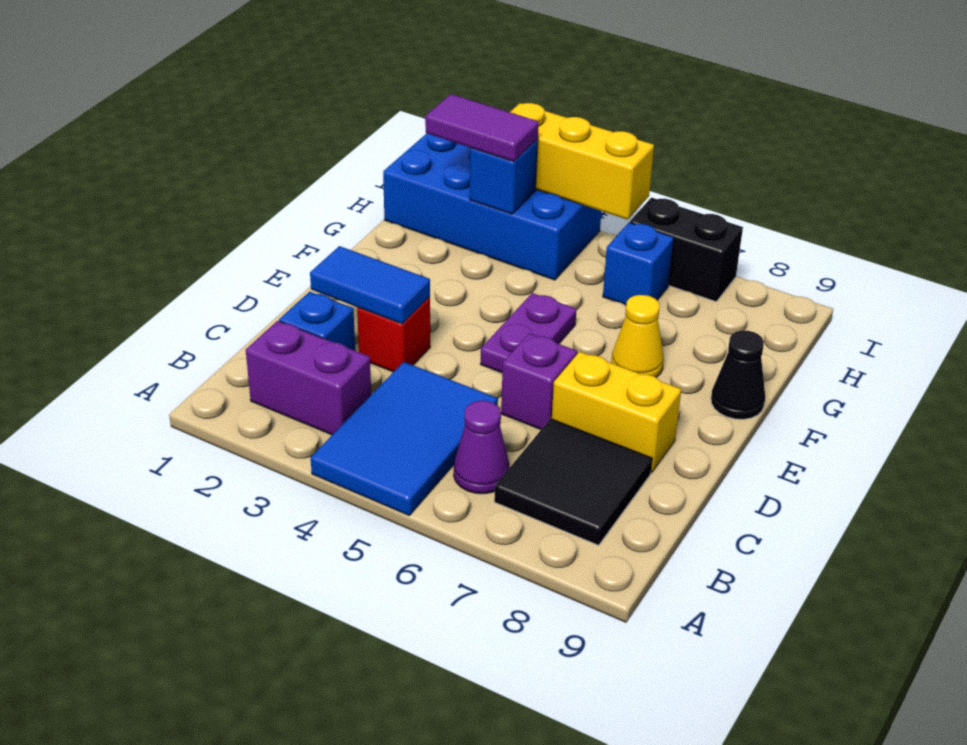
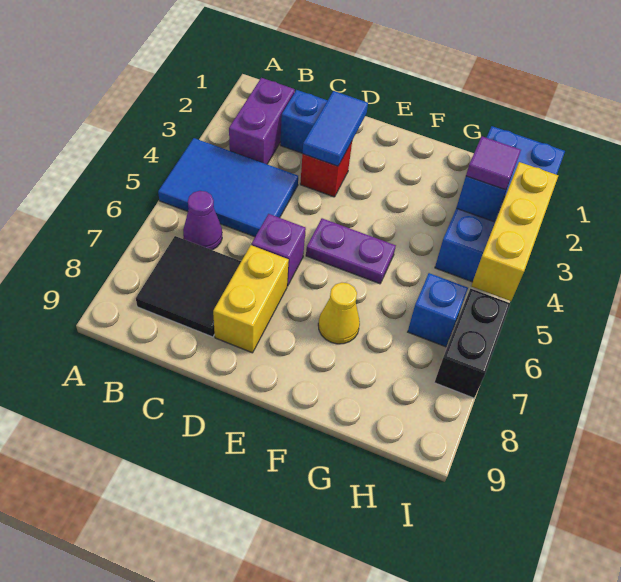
black cone F9 level 1 -> none
purple tile H2:H3 level 3 -> purple tile H3 level 3

